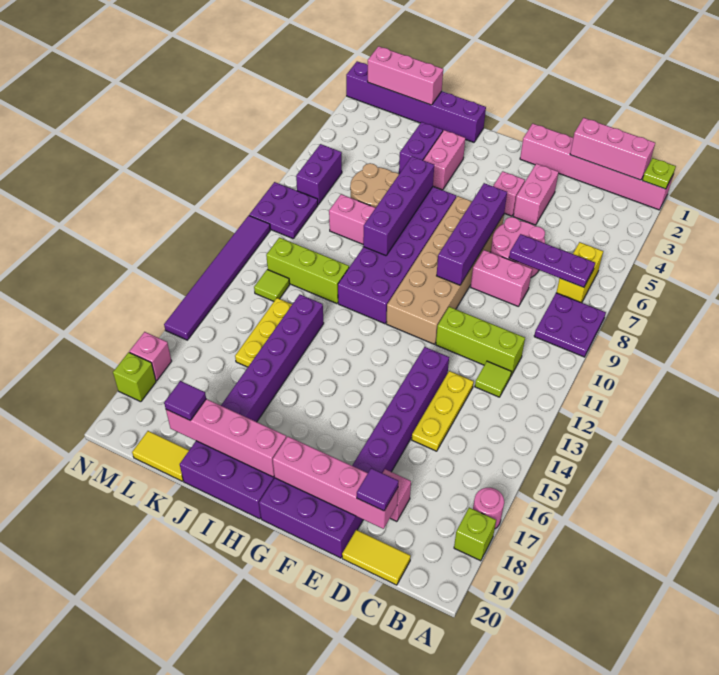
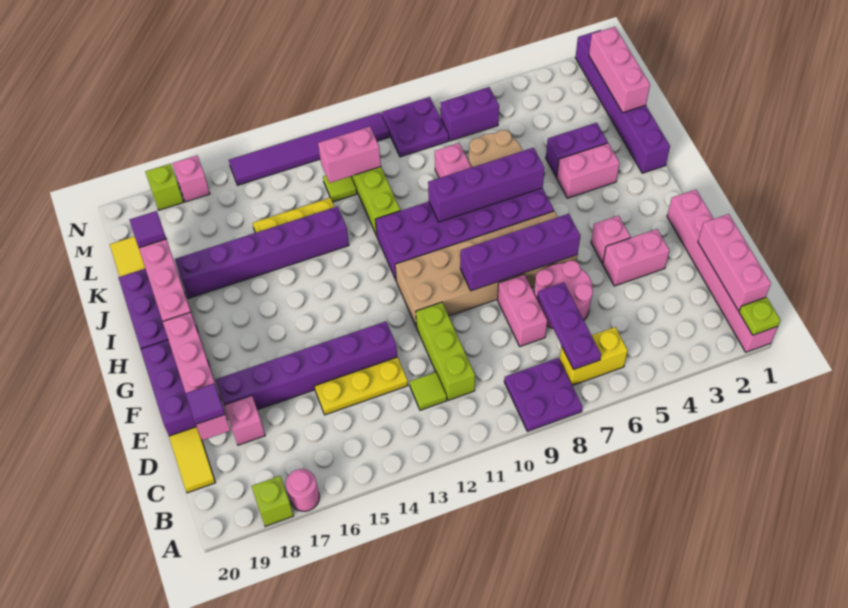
none -> pink brick L11:L12 level 2

